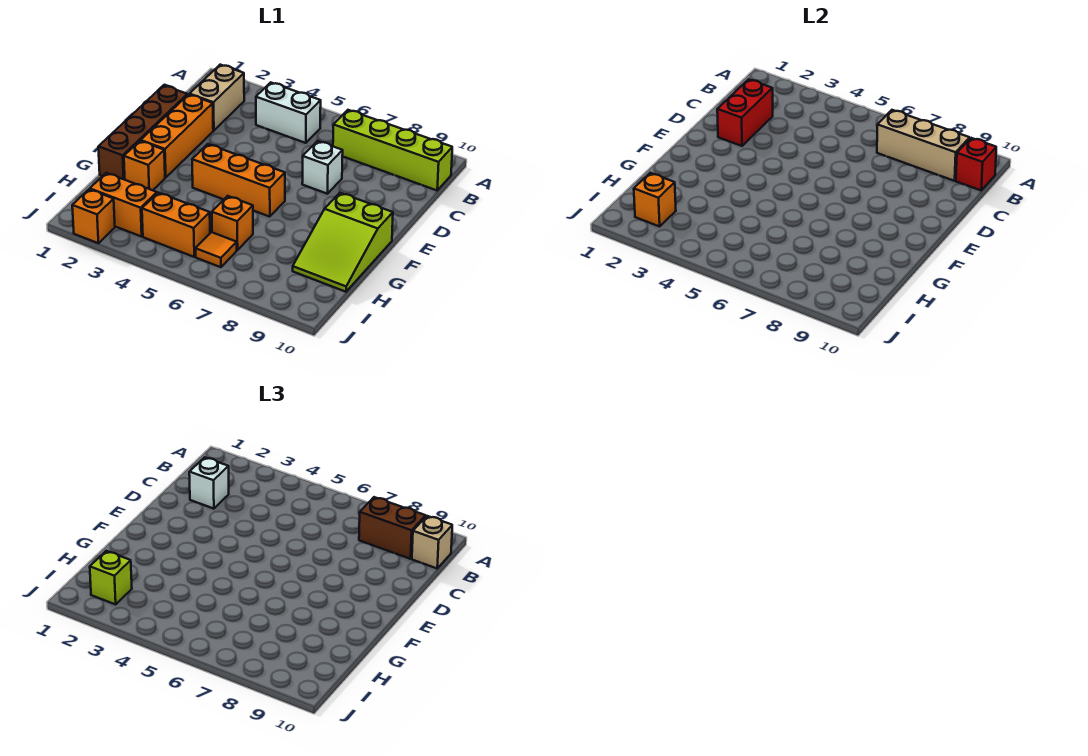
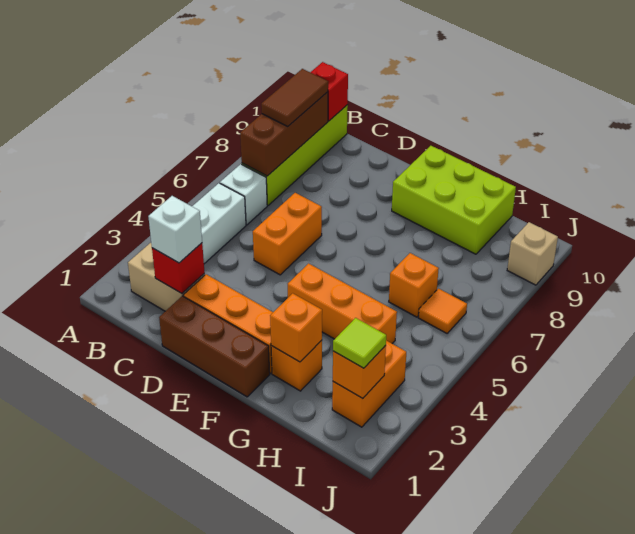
tan brick B7:B9 level 2 -> brown brick B7:B9 level 2
brown brick B8:B9 level 3 -> brown tile B8:B9 level 3
tan brick B10 level 3 -> tan brick J9 level 1
red brick C2:D2 level 2 -> red brick C2 level 2
brown brick D1:G1 level 1 -> brown brick D1:F1 level 1
white brick D7 level 1 -> white brick B6 level 1
orange brick F4:F6 level 1 -> orange brick F4:H4 level 1
lime slope F9:H10 level 1 top F -> lime brick F9:H10 level 1
lime brick I2 level 3 -> lime tile I2 level 3
orange brick I4:I5 level 1 -> orange brick D5:D6 level 1
orange brick J2 level 1 -> orange brick G2 level 2

